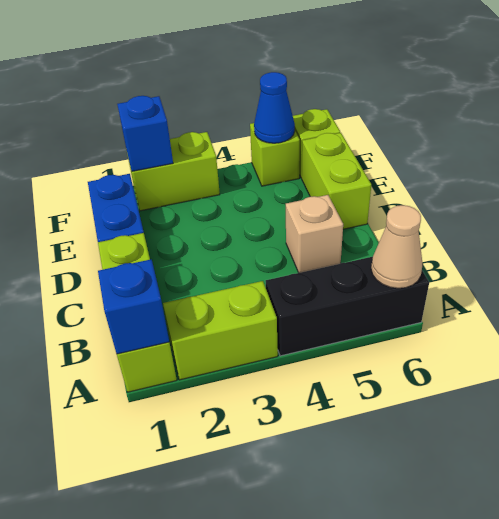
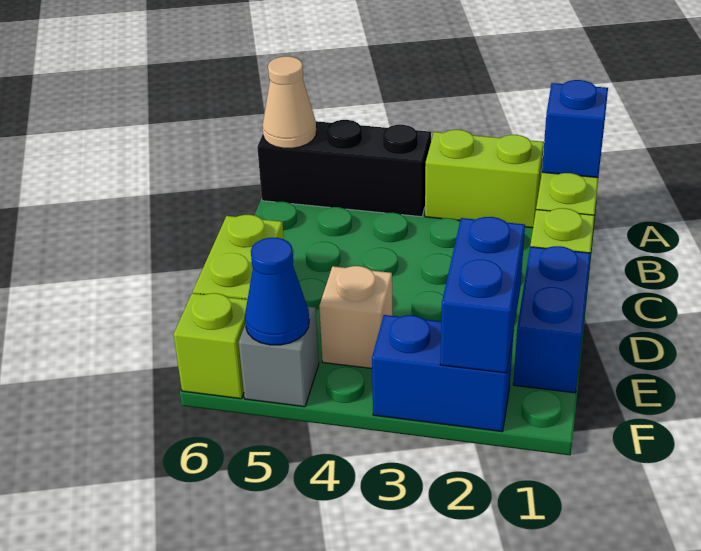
tan brick C5 level 1 -> tan brick E4 level 1
lime brick F2:F3 level 1 -> blue brick F2:F3 level 1
blue brick F2 level 2 -> blue brick E2:F2 level 2
lime brick F5 level 1 -> grey brick F5 level 1

